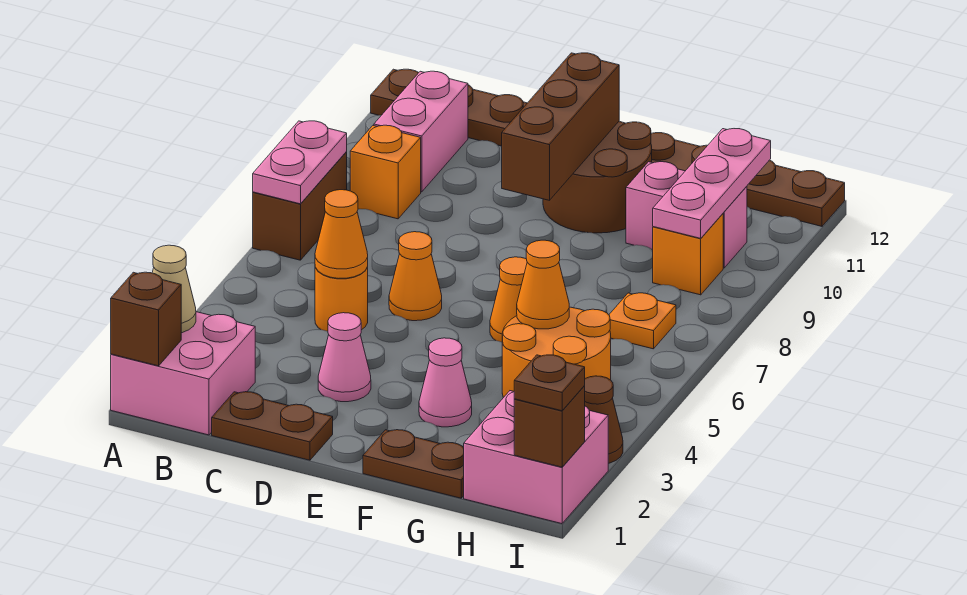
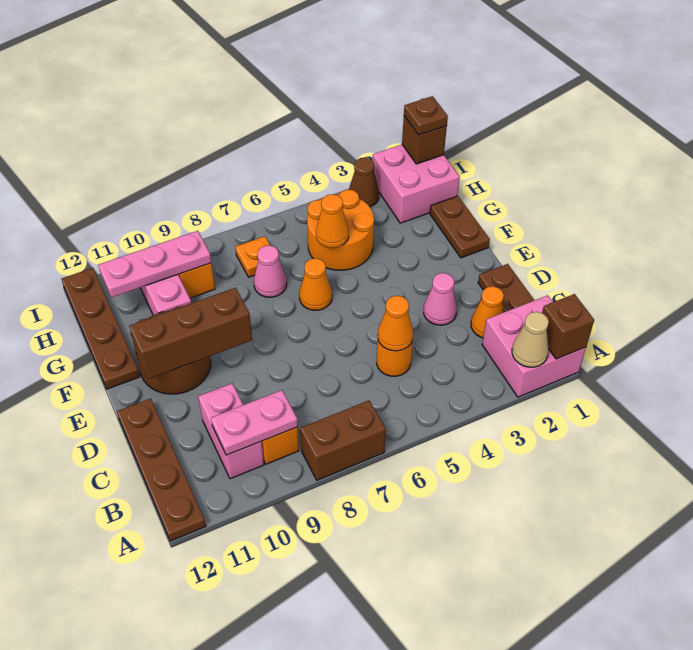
pink plate A7:A8 level 2 -> pink plate B9:B10 level 2
pink brick B10:B11 level 1 -> pink brick B10:C10 level 1
orange cone D6 level 1 -> orange cone C2 level 1
pink cone F3 level 1 -> pink cone G7 level 1

